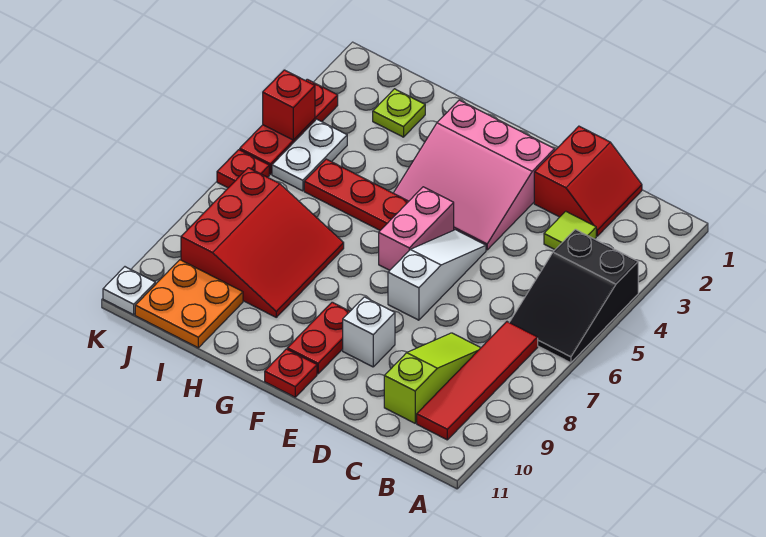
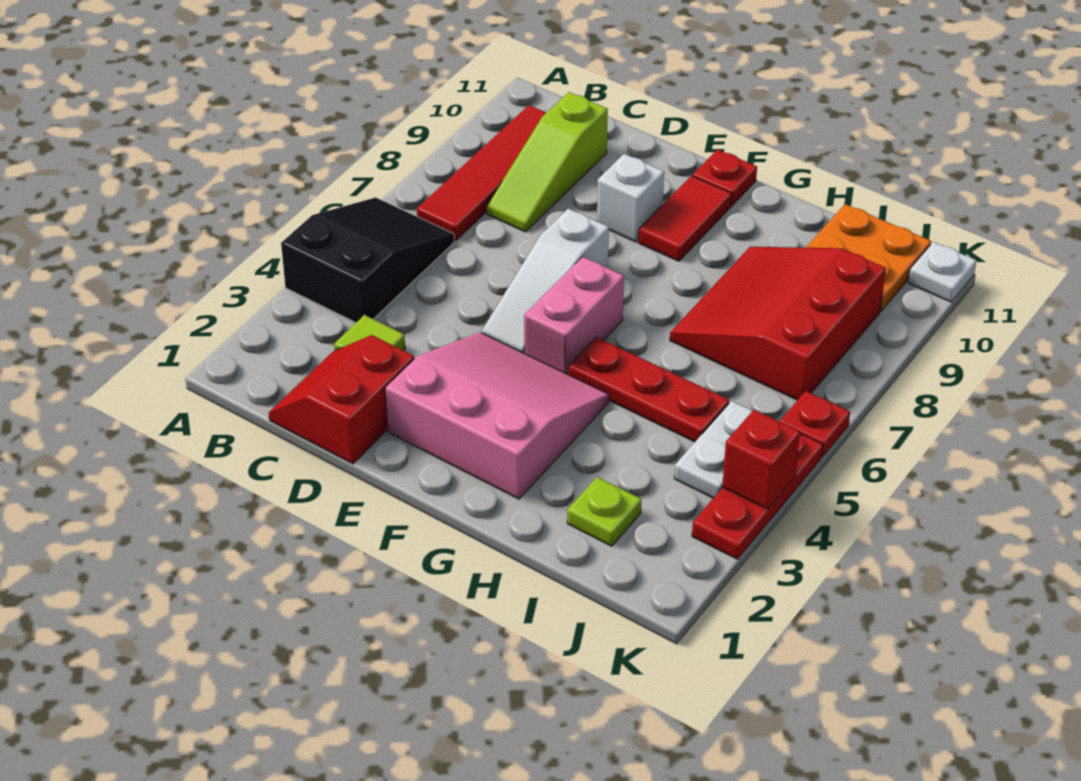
red plate F9:F10 level 1 -> red tile F9:F10 level 1

